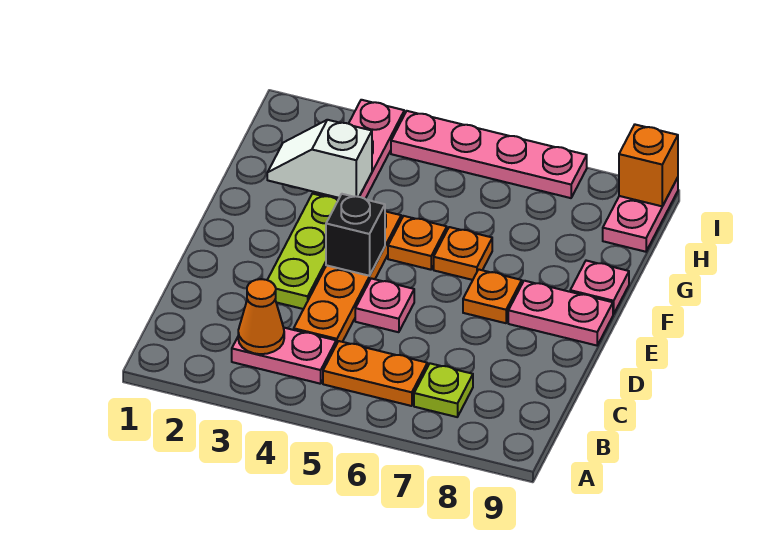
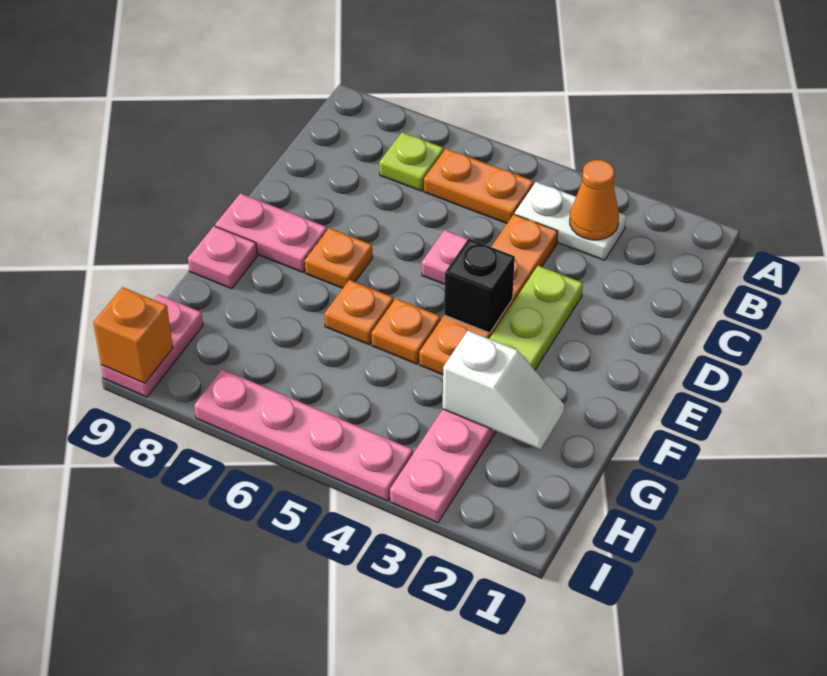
pink plate B3:B4 level 1 -> white plate B3:B4 level 1

